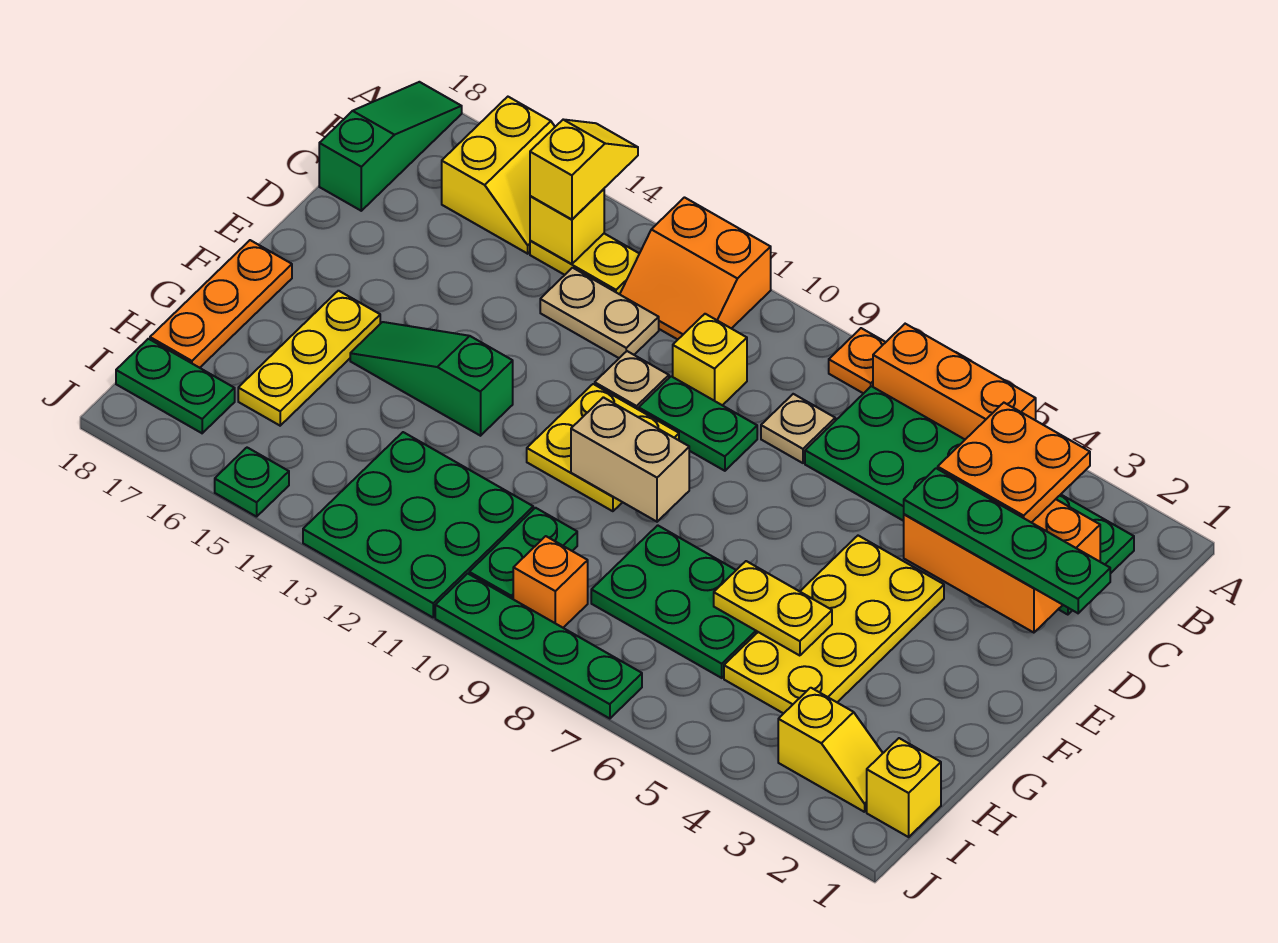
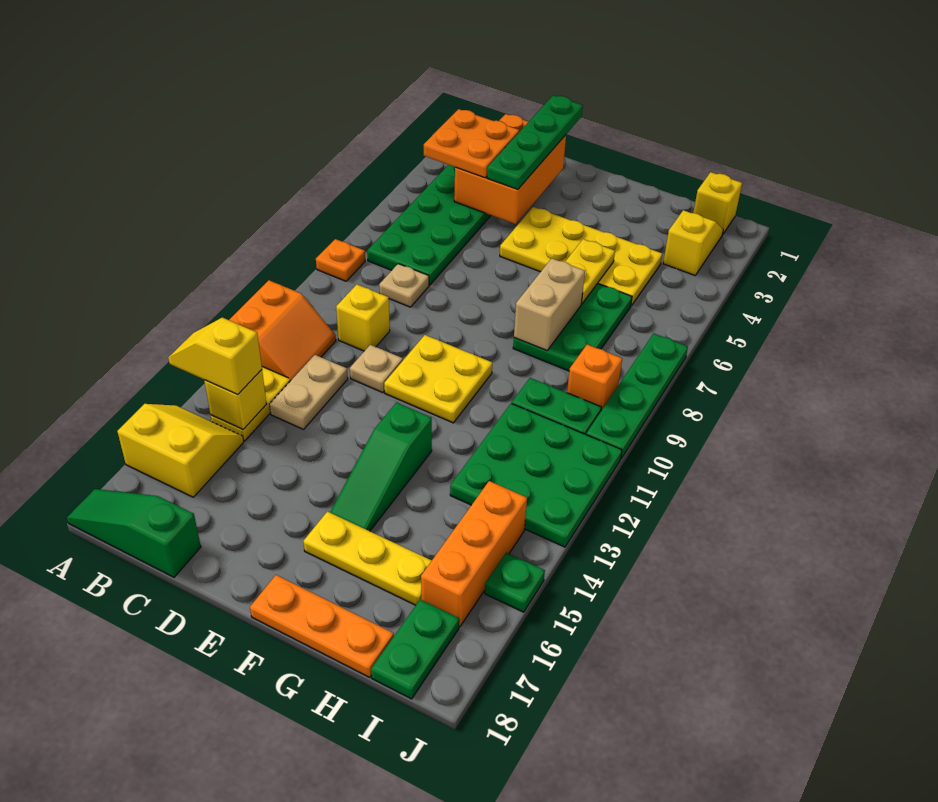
orange brick A5:A7 level 1 -> orange brick I14:I16 level 1
green plate D9:D10 level 1 -> none
tan brick F9:F10 level 2 -> tan brick G7:G8 level 2

